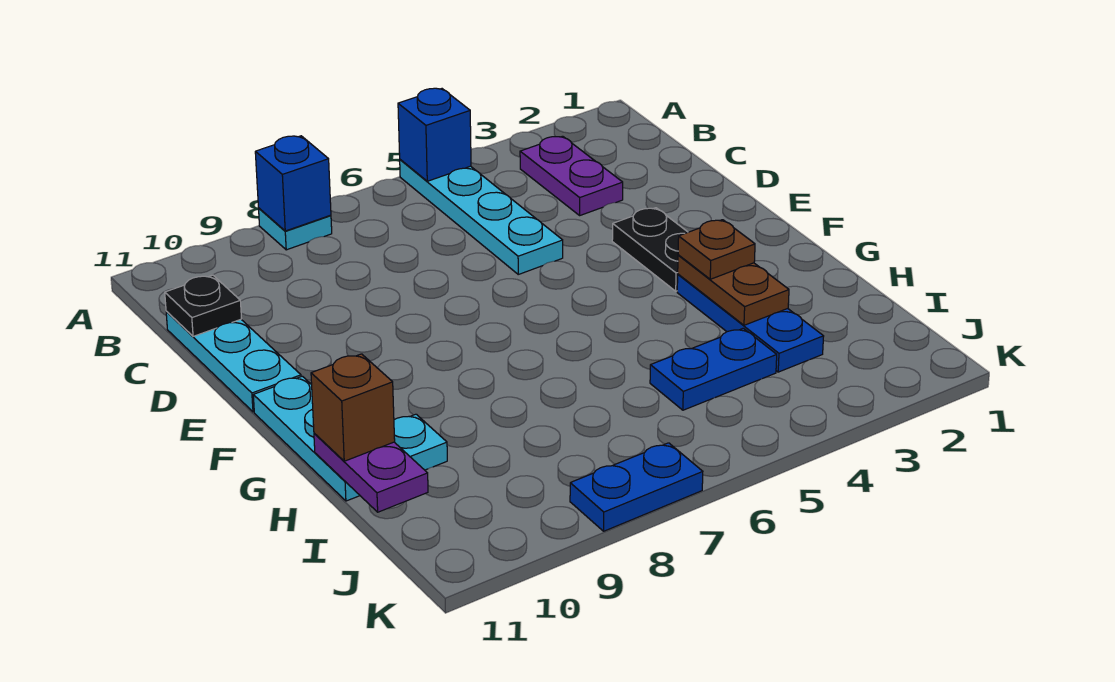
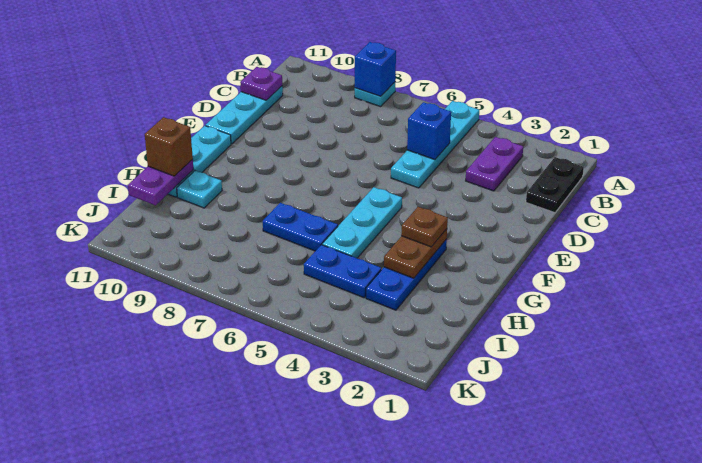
blue brick A5 level 2 -> blue brick C5 level 2
black plate C11 level 2 -> purple plate C11 level 2
black plate E3:F3 level 1 -> black plate B1:C1 level 1
none -> cyan plate F5:H5 level 1
blue plate K7:K8 level 1 -> blue plate H6:H7 level 1

